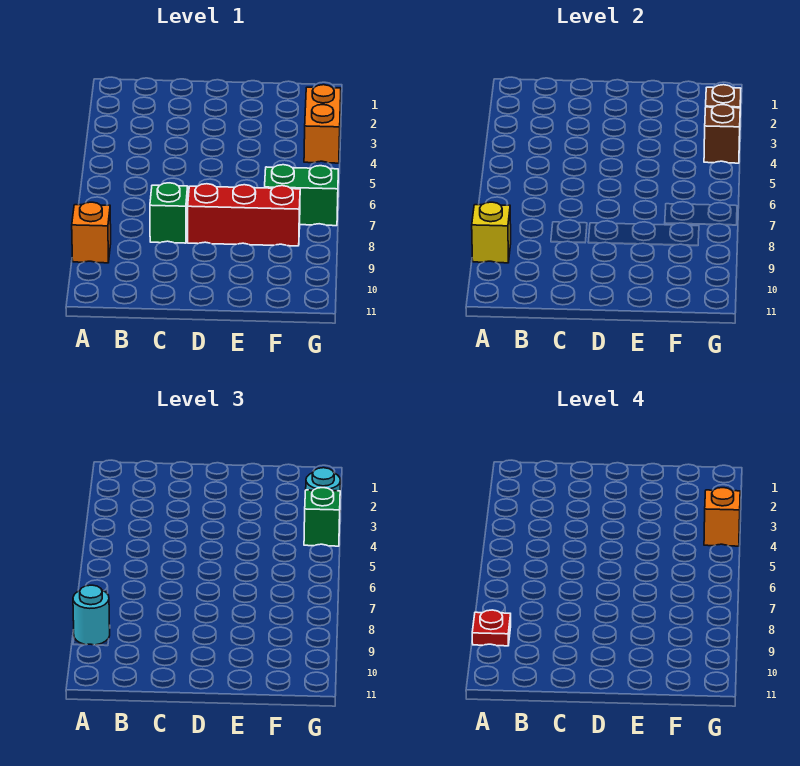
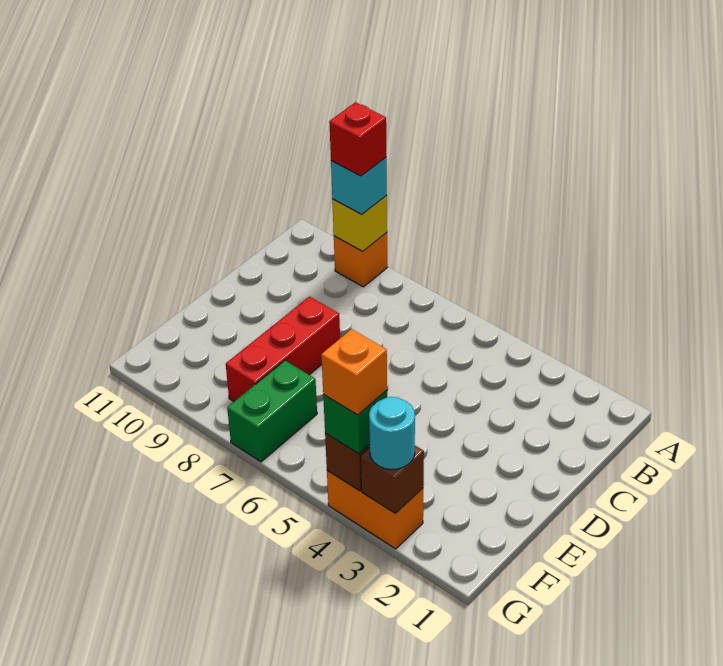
cyan round brick A9 level 3 -> cyan brick A9 level 3
red plate A9 level 4 -> red brick A9 level 4
green brick C8 level 1 -> none

